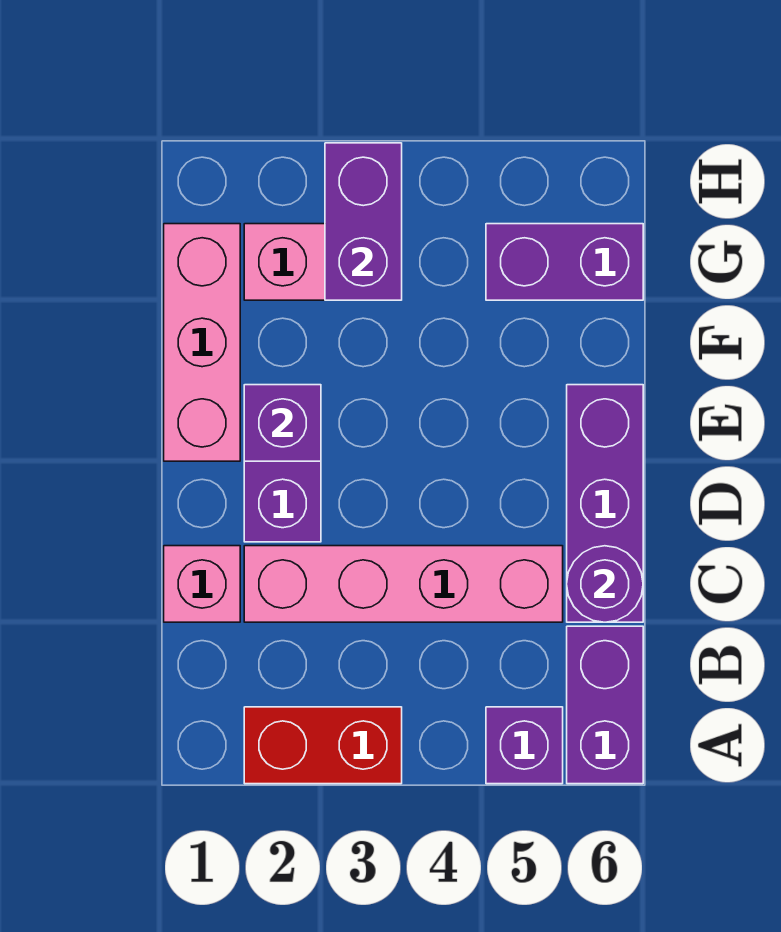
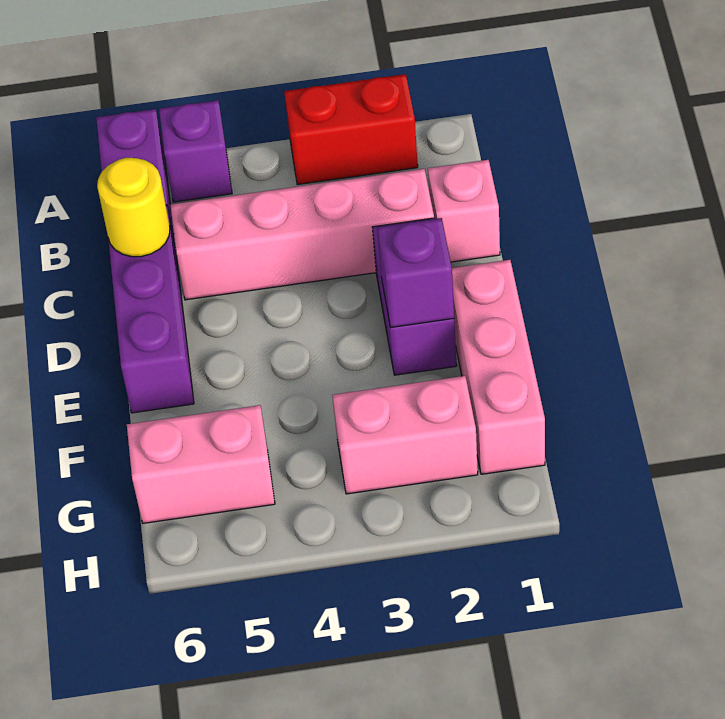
purple round brick C6 level 2 -> yellow round brick C6 level 2
purple brick G3:H3 level 2 -> none
purple brick G5:G6 level 1 -> pink brick G5:G6 level 1

